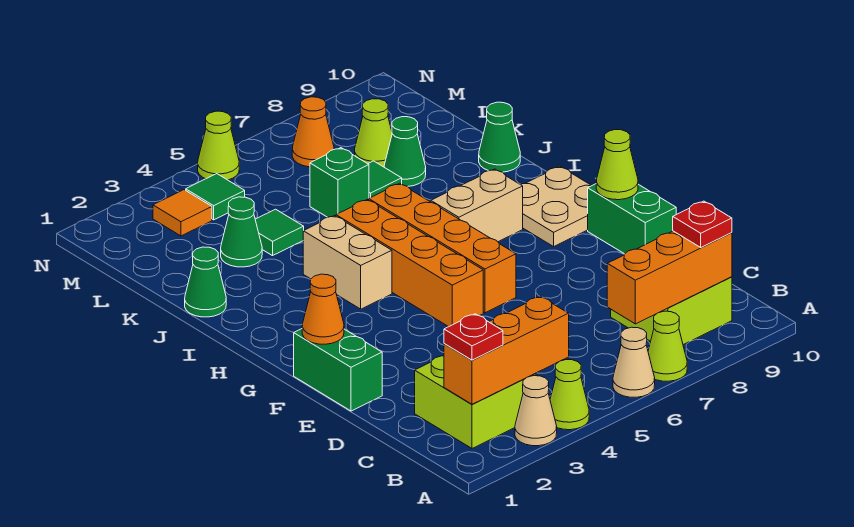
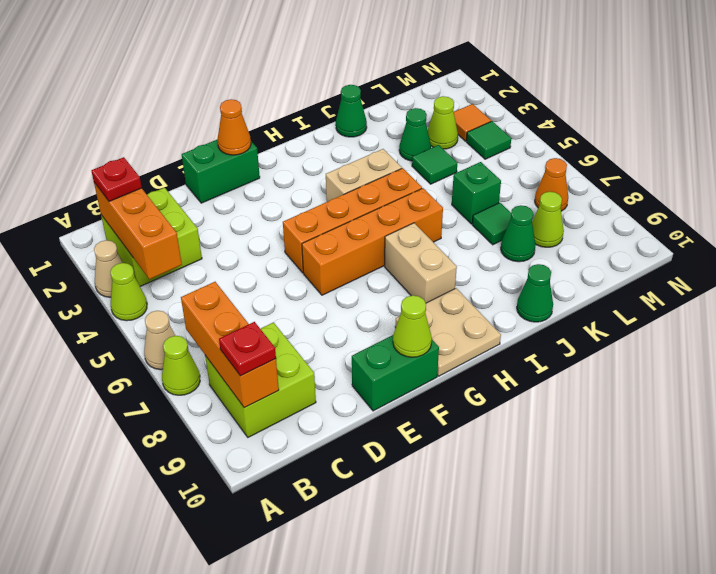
lime cone N5 level 1 -> lime cone L3 level 1

